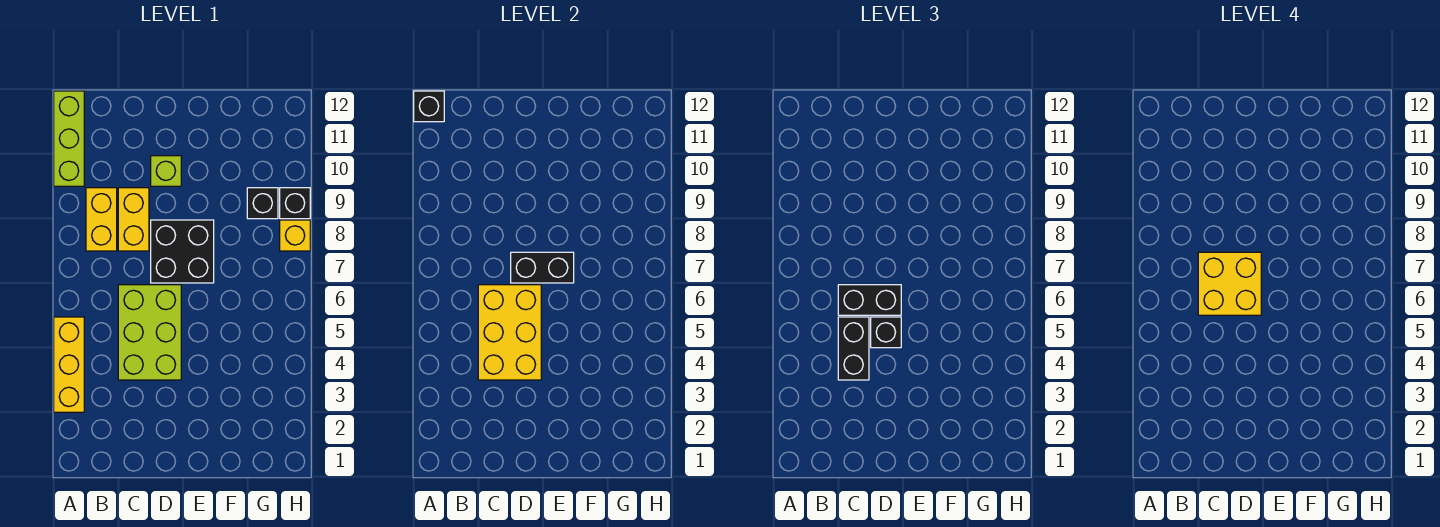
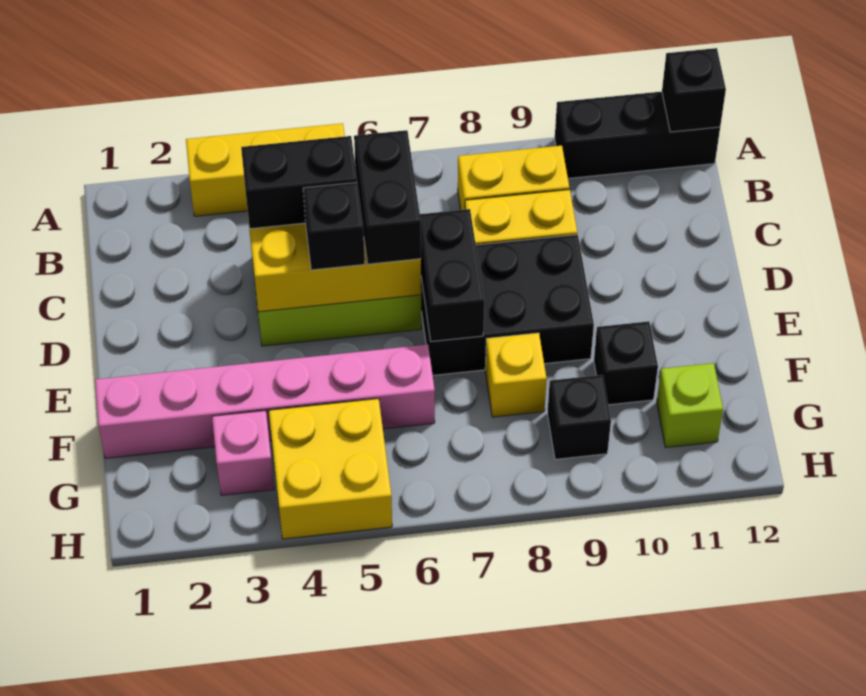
lime brick A10:A12 level 1 -> black brick A10:A12 level 1
yellow brick C6:D7 level 4 -> yellow brick G4:H5 level 1
black brick D7:E8 level 1 -> black brick D7:E9 level 1
lime brick D10 level 1 -> lime brick G11 level 1
none -> pink brick F1:F6 level 1
none -> pink brick G3 level 1
yellow brick H8 level 1 -> yellow brick F8 level 1
black brick H9 level 1 -> black brick F10 level 1

